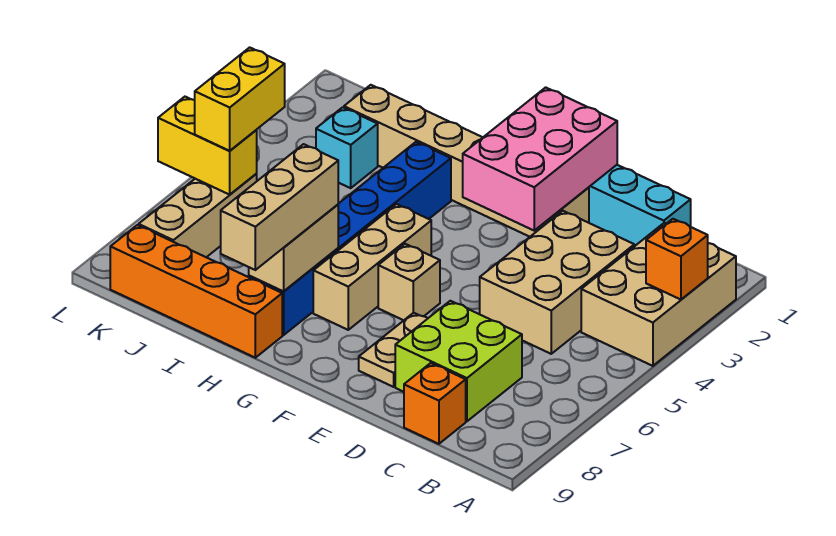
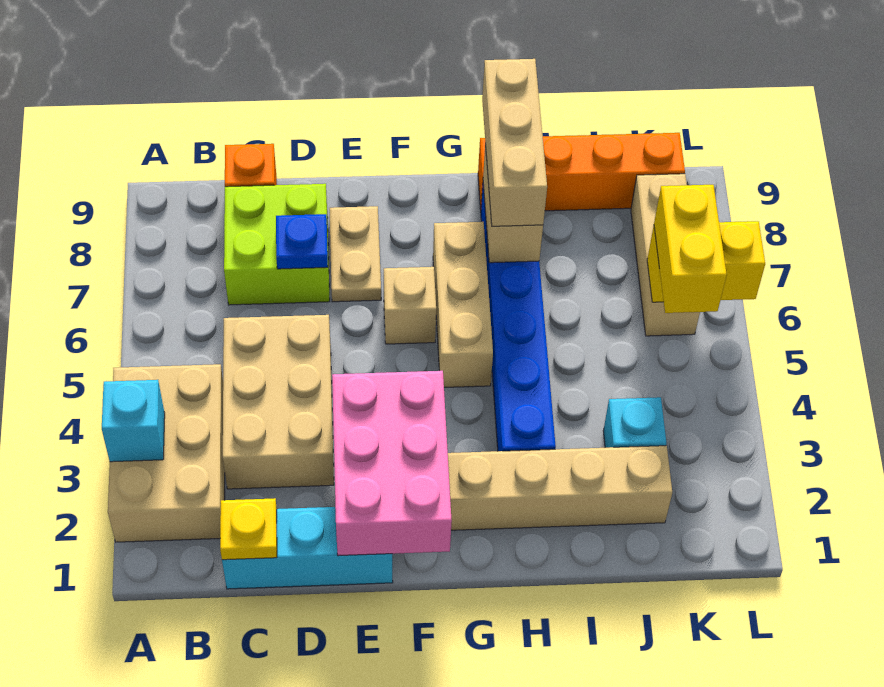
orange brick A3 level 2 -> cyan brick A3 level 2
none -> yellow plate C1 level 2
none -> blue plate D7 level 2

